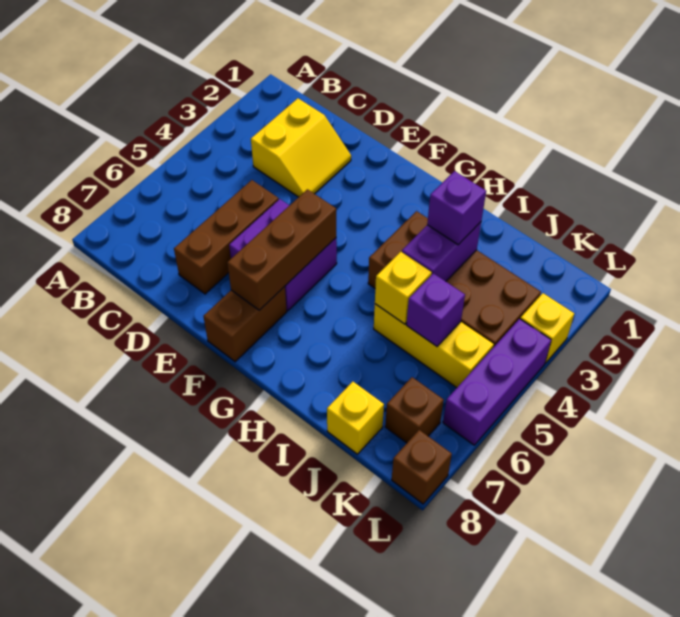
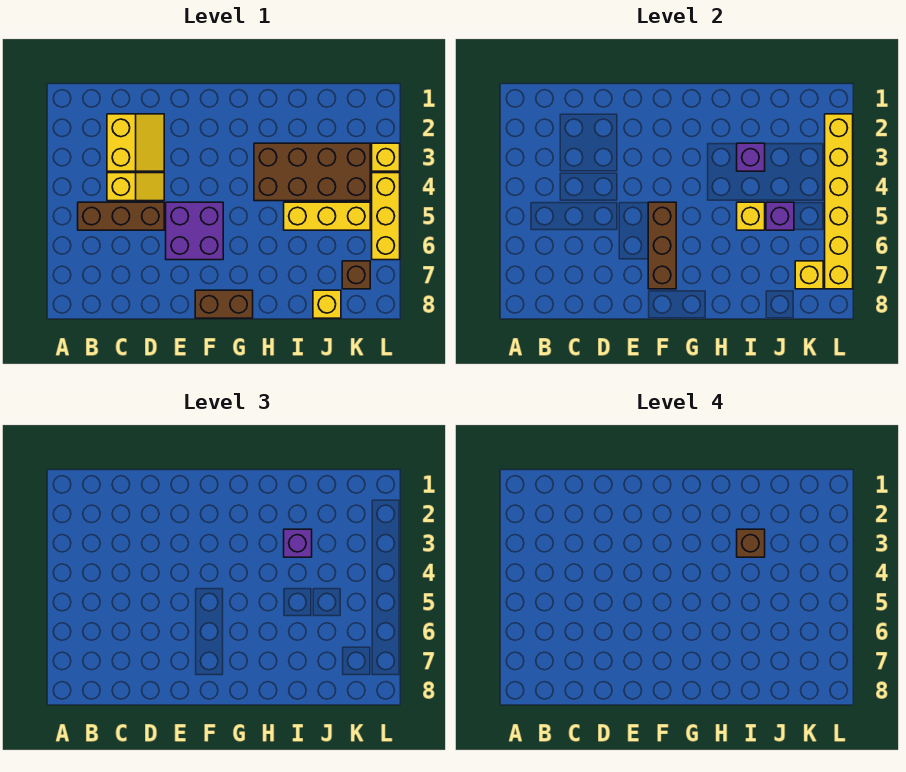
none -> yellow slope C4:D4 level 1 top C
brown brick D5:D7 level 1 -> brown brick B5:D5 level 1
brown brick F7:F8 level 1 -> brown brick F8:G8 level 1
purple brick I3:I4 level 2 -> purple brick I3 level 2
none -> yellow brick K7 level 2
none -> yellow brick L2:L7 level 2
purple brick L4:L6 level 1 -> yellow brick L4:L6 level 1
brown brick L8 level 1 -> brown brick I3 level 4

